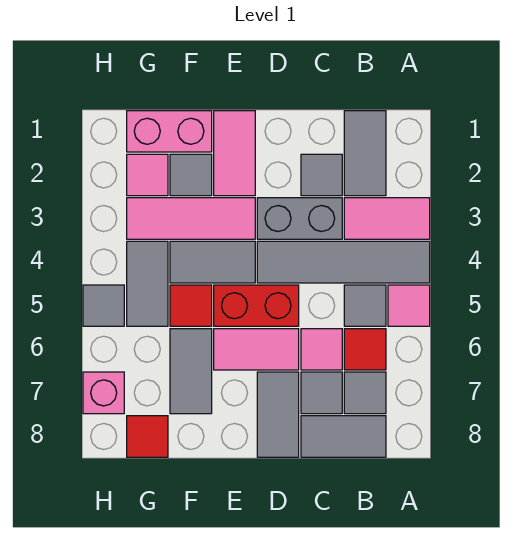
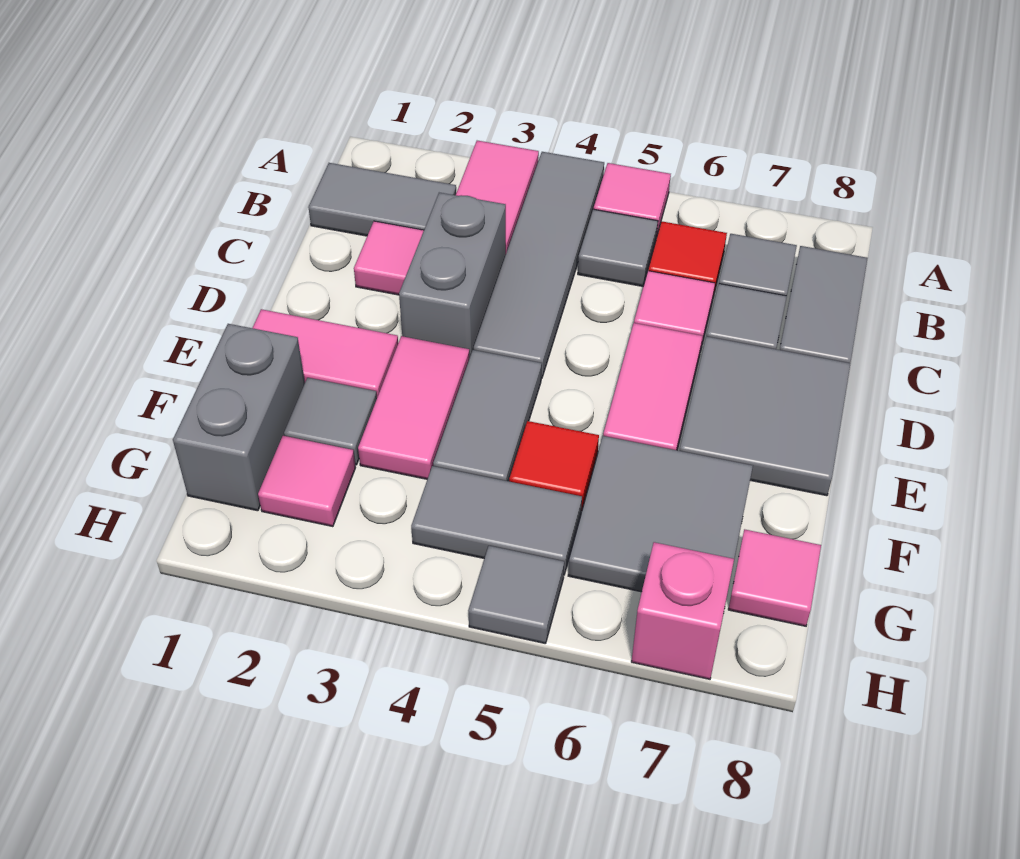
grey tile C2 level 1 -> pink tile C2 level 1
red brick D5:E5 level 1 -> none
grey tile D7:D8 level 1 -> grey tile D7:E8 level 1
pink tile E3:G3 level 1 -> pink tile E3:F3 level 1
pink brick F1:G1 level 1 -> grey brick F1:G1 level 1
grey tile F6:F7 level 1 -> grey tile F6:G7 level 1
red tile G8 level 1 -> pink tile G8 level 1

